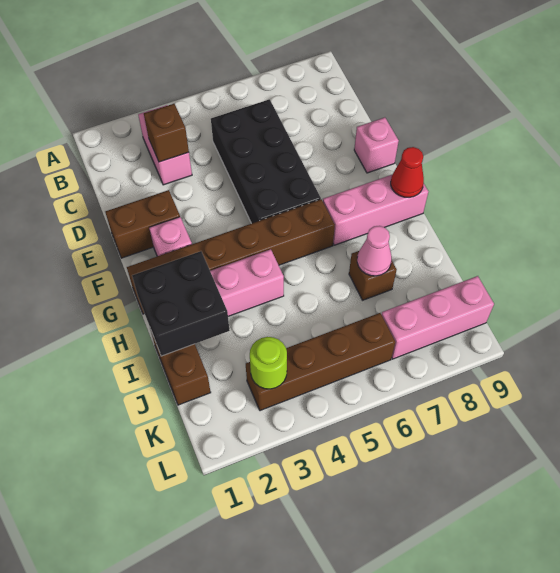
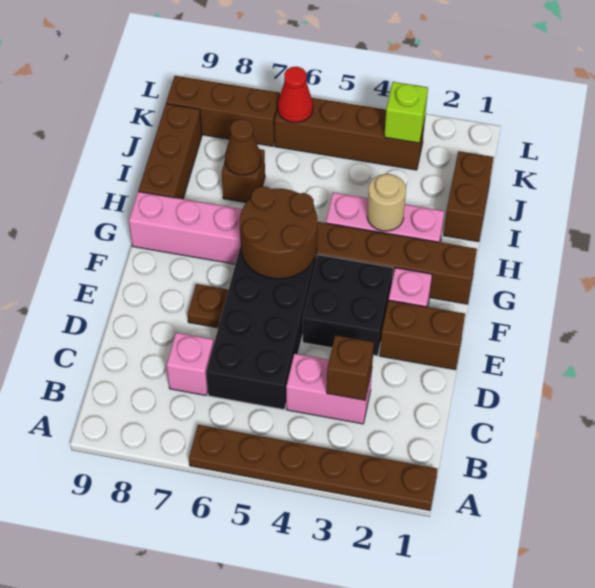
none -> brown plate A1:A6 level 1
pink brick B3:C3 level 1 -> pink brick C3:C4 level 1
none -> brown plate E7 level 1
pink brick E9 level 1 -> pink brick C7 level 1
none -> brown round brick F5:G6 level 2
red cone G9 level 2 -> red cone K6 level 2
black brick H1:I2 level 2 -> black brick E3:F4 level 1
none -> tan round brick H3 level 2
none -> brown brick H9:J9 level 1
pink cone I7 level 2 -> brown cone I7 level 2
lime round brick K3 level 2 -> lime brick K3 level 2
pink brick K7:K9 level 1 -> brown brick K7:K9 level 1

